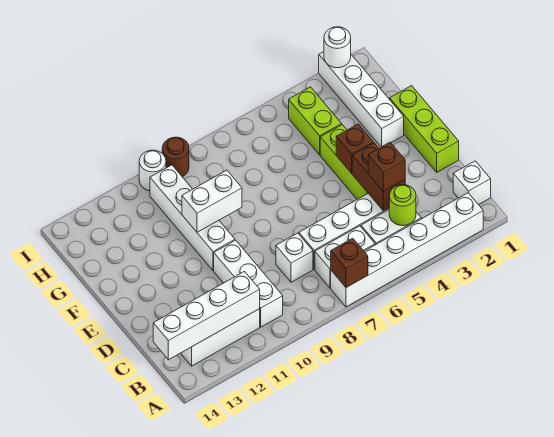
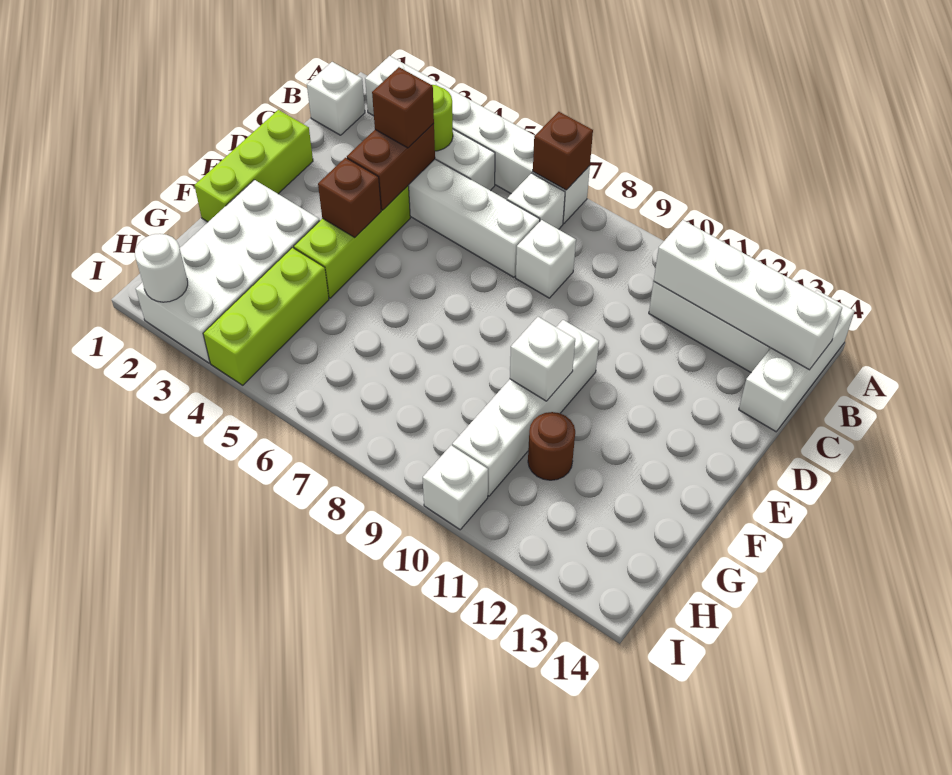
white brick B6:B7 level 1 -> white brick B7 level 1
white brick B10:D10 level 1 -> white brick A14:C14 level 1
white brick F2:I2 level 1 -> white brick F2:I3 level 1
white brick F9:F10 level 2 -> white brick F10 level 2
lime brick G4:H4 level 1 -> lime brick G4:I4 level 1
brown round brick I9 level 1 -> brown round brick G11 level 1
white round brick I10 level 1 -> white brick I10 level 1

